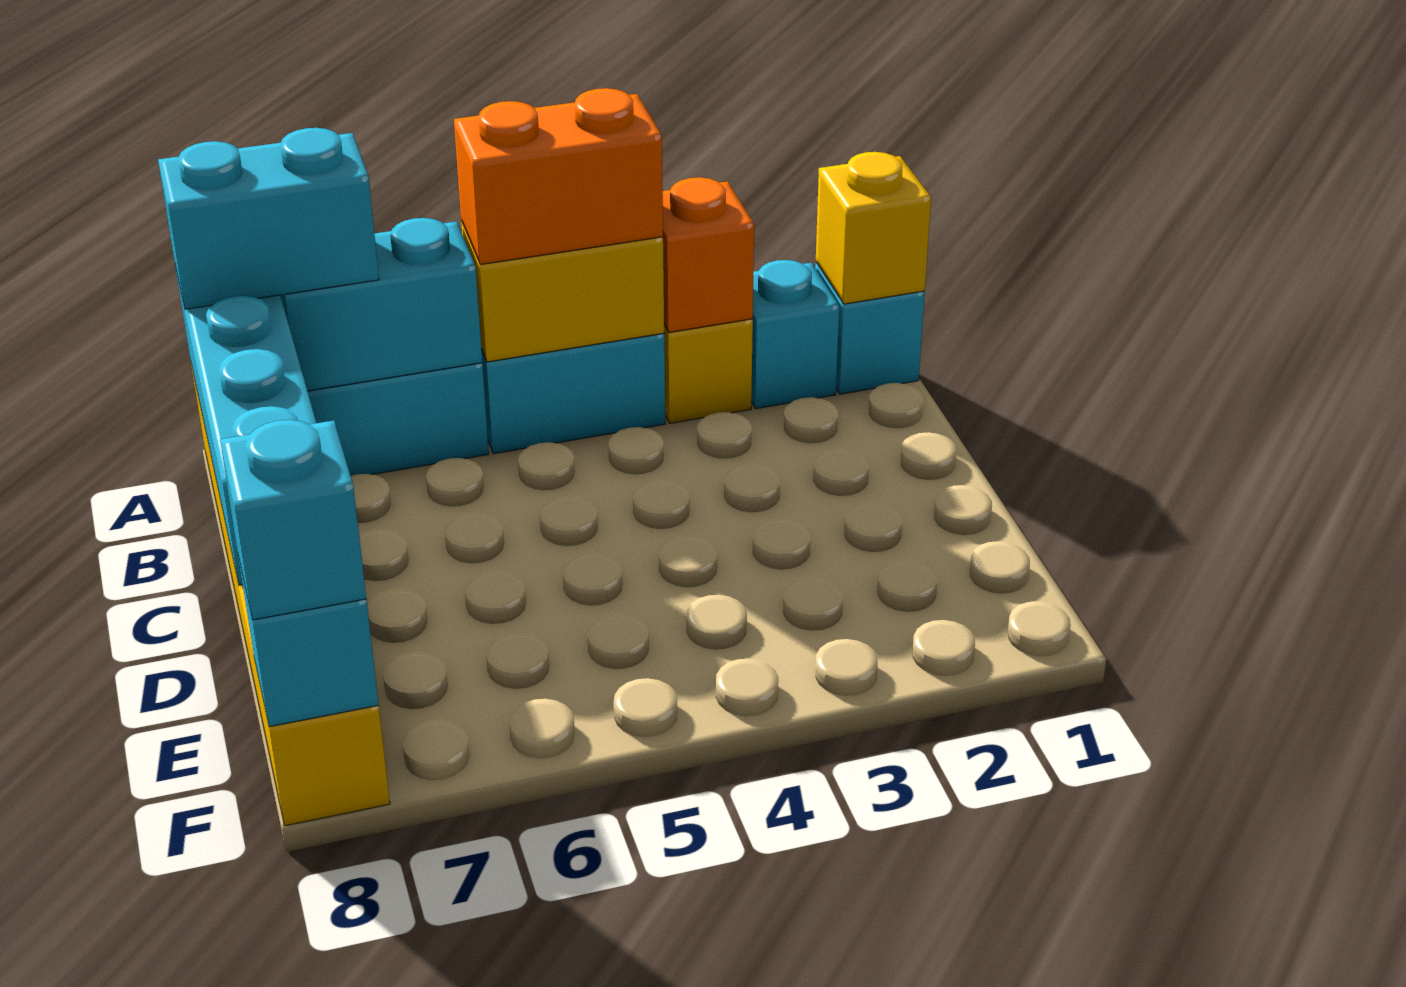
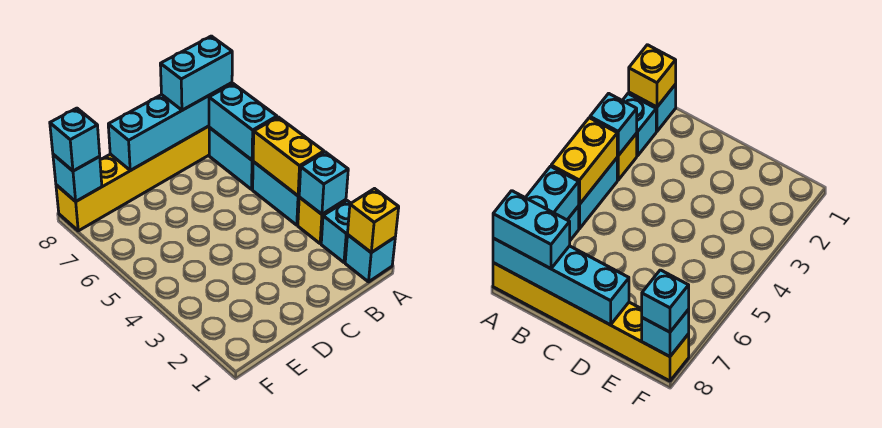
orange brick A3 level 2 -> cyan brick A3 level 2
orange brick A4:A5 level 3 -> none
cyan brick A7:A8 level 3 -> cyan brick A8:B8 level 3

